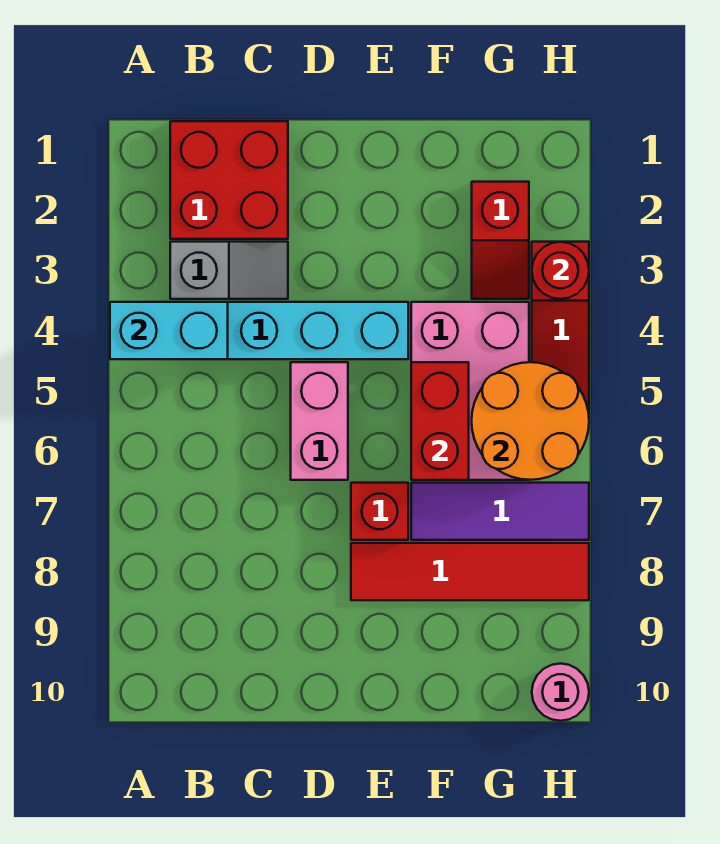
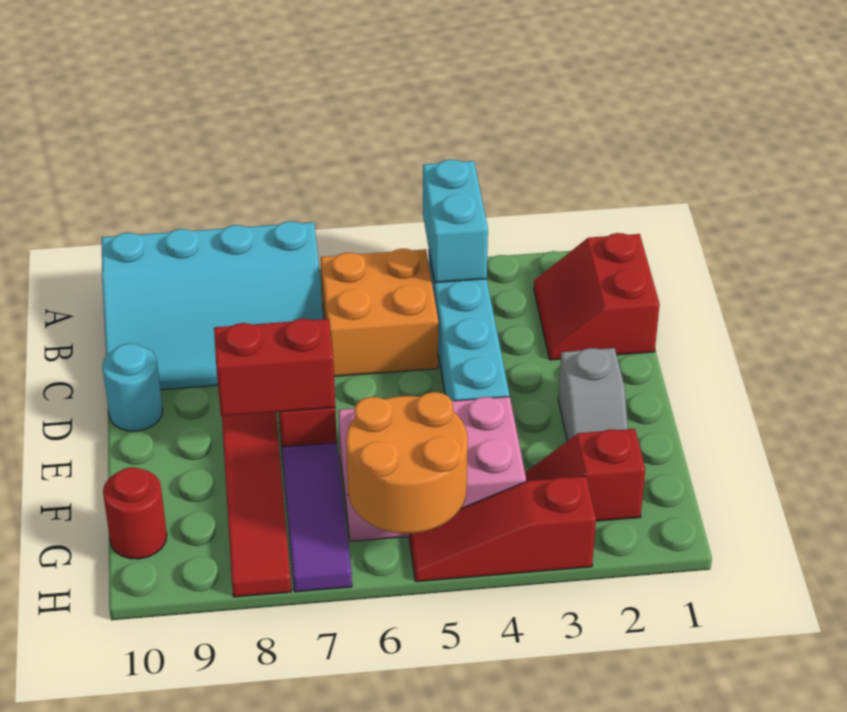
none -> cyan slope A7:C10 level 1 top A
red brick B1:C2 level 1 -> red slope B1:C2 level 1 top 1
grey slope B3:C3 level 1 top B -> grey slope E2:F2 level 1 top E
none -> orange brick B5:C6 level 1
pink brick D5:D6 level 1 -> none
none -> cyan round brick D10 level 1
red brick F5:F6 level 2 -> red brick E7:E8 level 2
red round brick H3 level 2 -> red round brick G10 level 1
pink round brick H10 level 1 -> none

